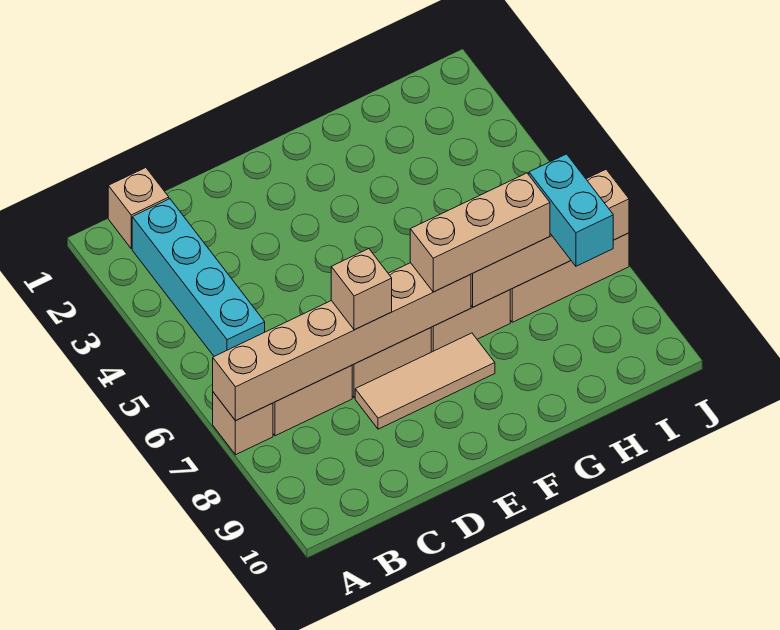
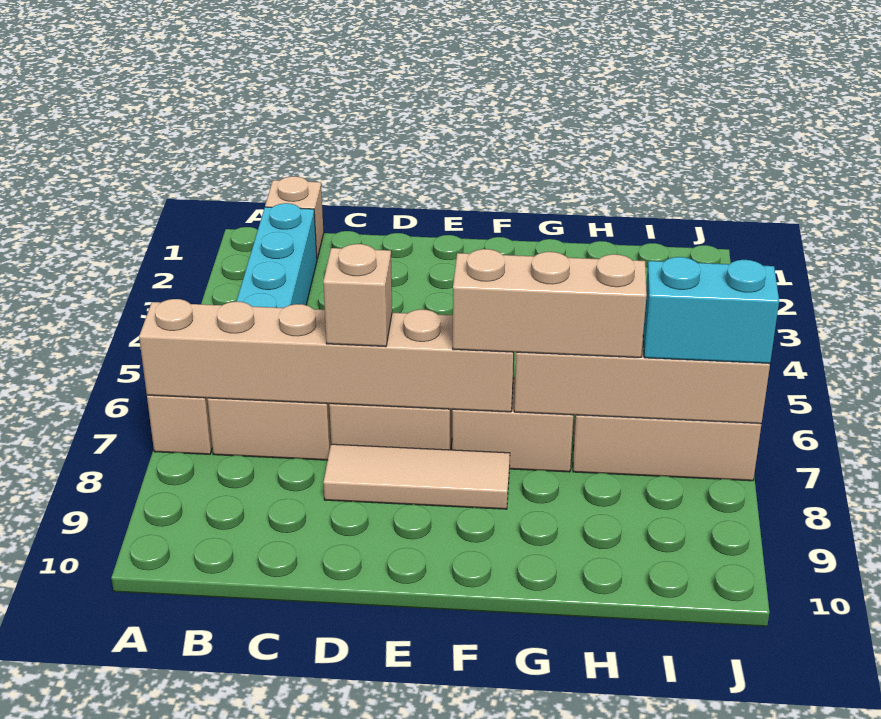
cyan brick I7:I8 level 3 -> cyan brick I7:J7 level 3

